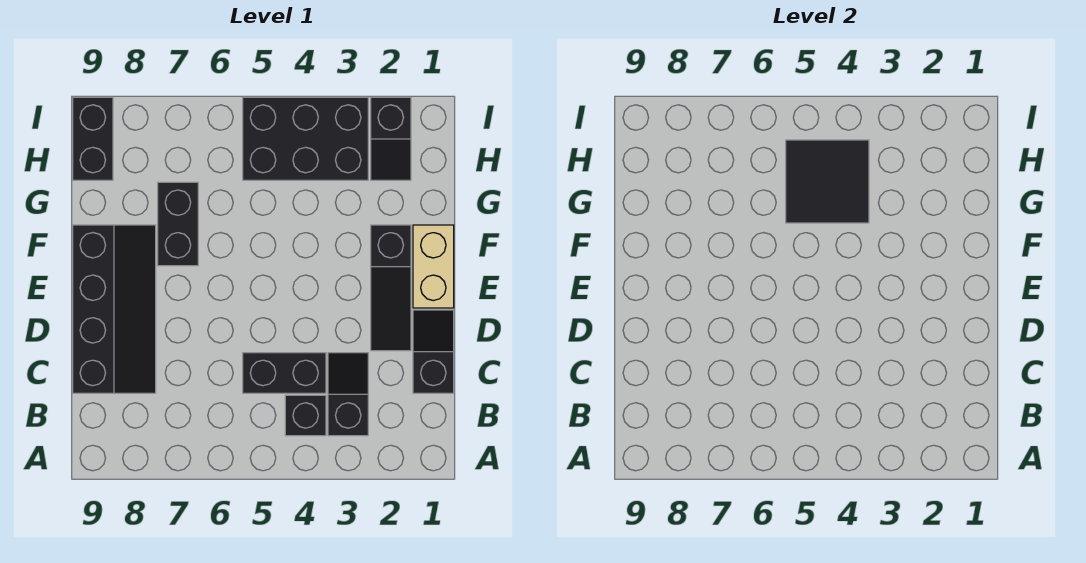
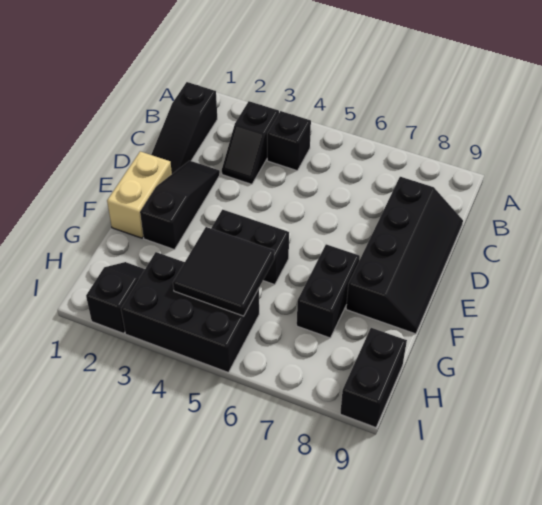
black slope C1:D1 level 1 top C -> black slope B1:D1 level 1 top B
black brick C4:C5 level 1 -> black brick F4:F5 level 1
black slope C8:F9 level 1 top 9 -> black slope C8:F9 level 1 top 8

